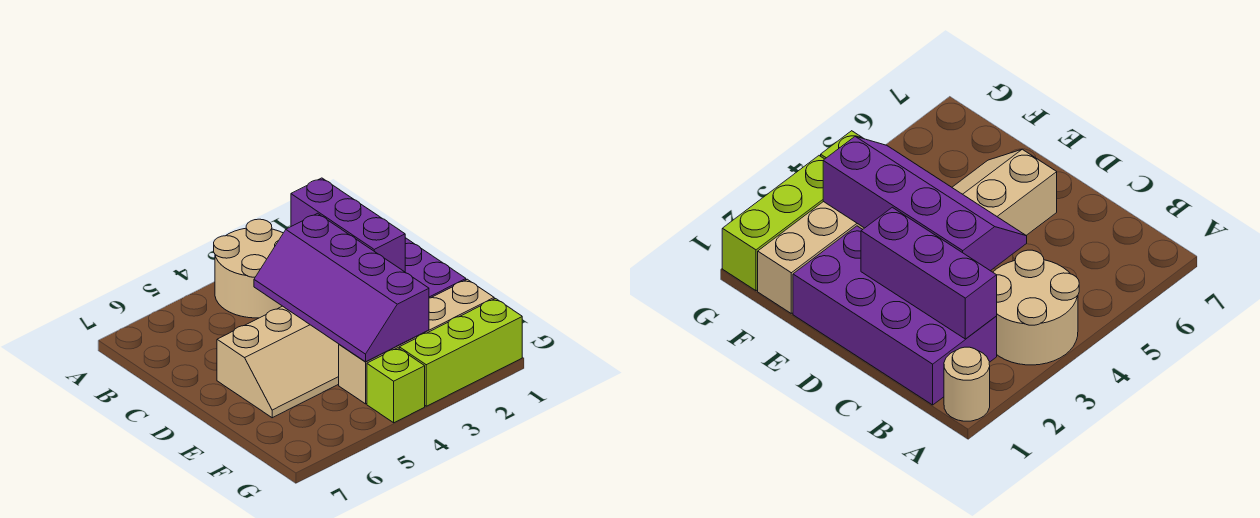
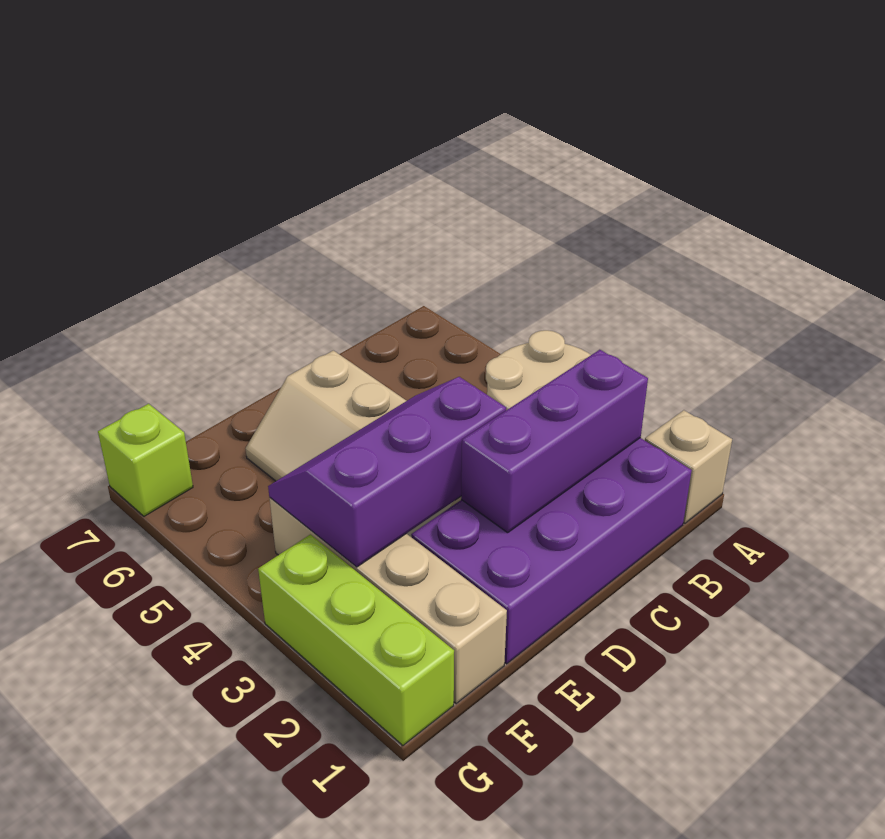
tan round brick A1 level 1 -> tan brick A1 level 1
purple slope C3:F4 level 2 top 3 -> purple slope D3:F4 level 2 top 3
lime brick G4 level 1 -> lime brick G7 level 1

